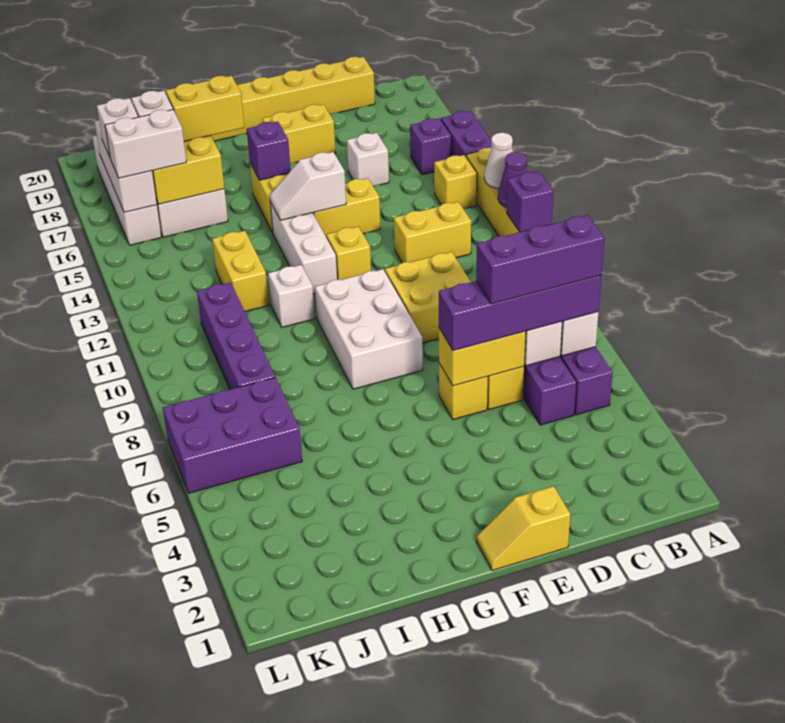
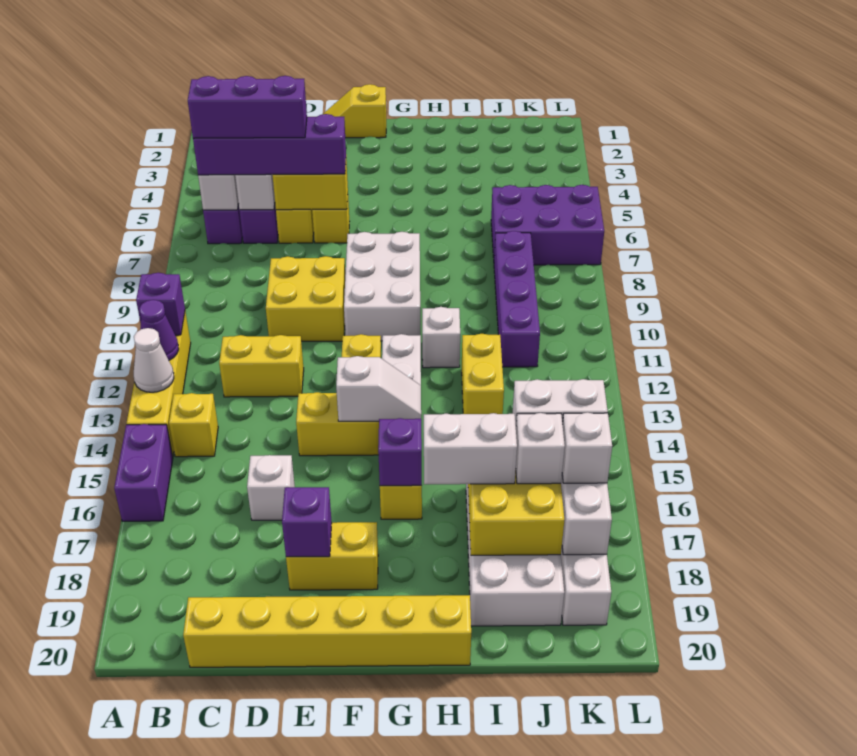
purple brick B16 level 1 -> purple brick E18 level 2
yellow slope E1:F1 level 1 top E -> yellow slope E1:F1 level 1 top F
yellow brick H17:I17 level 3 -> white brick H17:I17 level 3

